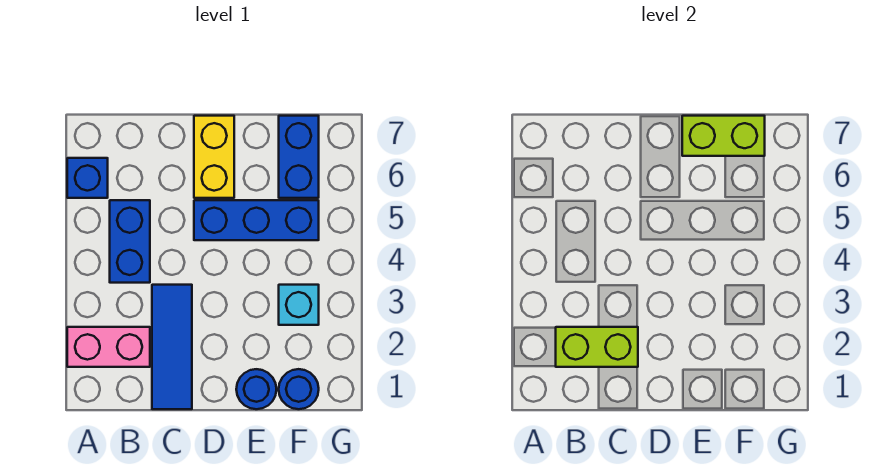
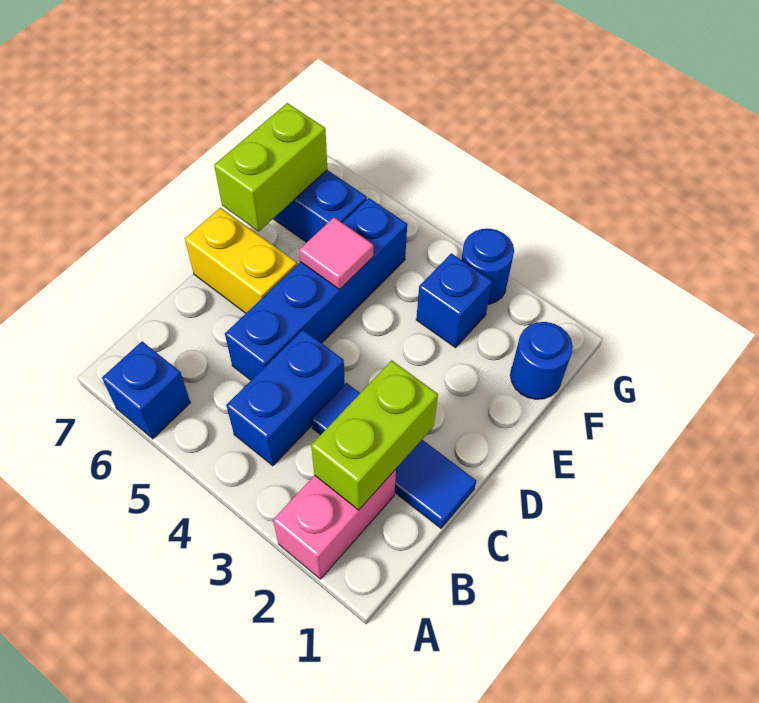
blue brick B4:B5 level 1 -> blue brick B4:C4 level 1
blue brick D5:F5 level 1 -> blue brick C5:F5 level 1
blue round brick E1 level 1 -> blue round brick G3 level 1
none -> pink tile E5 level 2
cyan brick F3 level 1 -> blue brick F3 level 1

